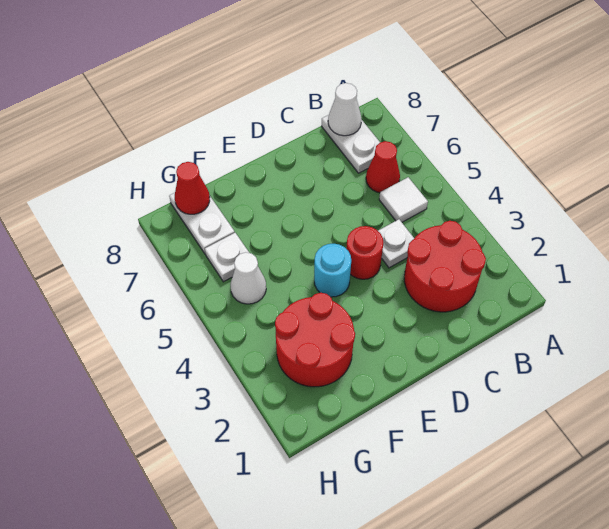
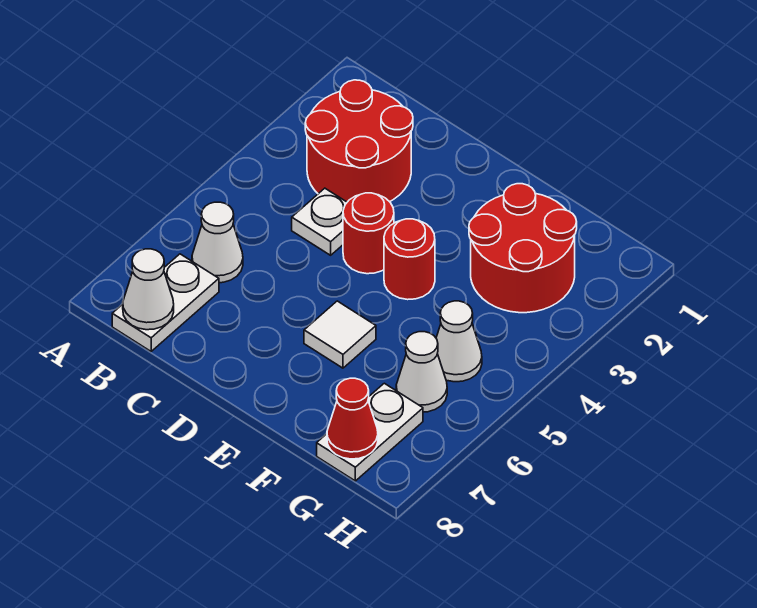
white tile B5 level 1 -> white tile E6 level 1
red cone B6 level 1 -> white cone B6 level 1
cyan round brick E4 level 1 -> red round brick E4 level 1
white plate G6 level 1 -> white cone G6 level 1

